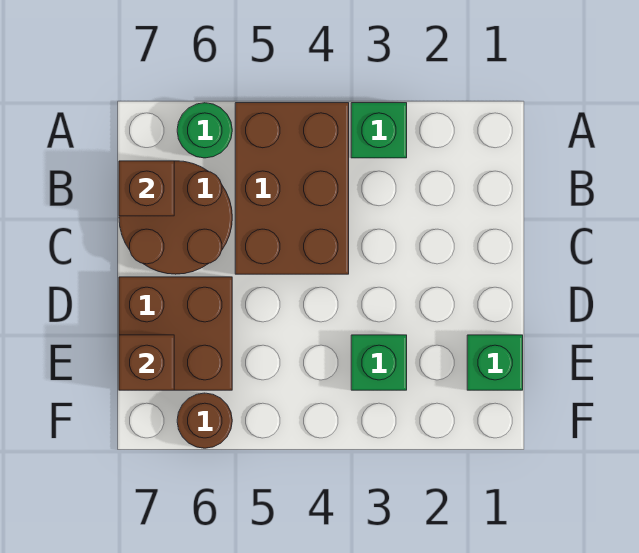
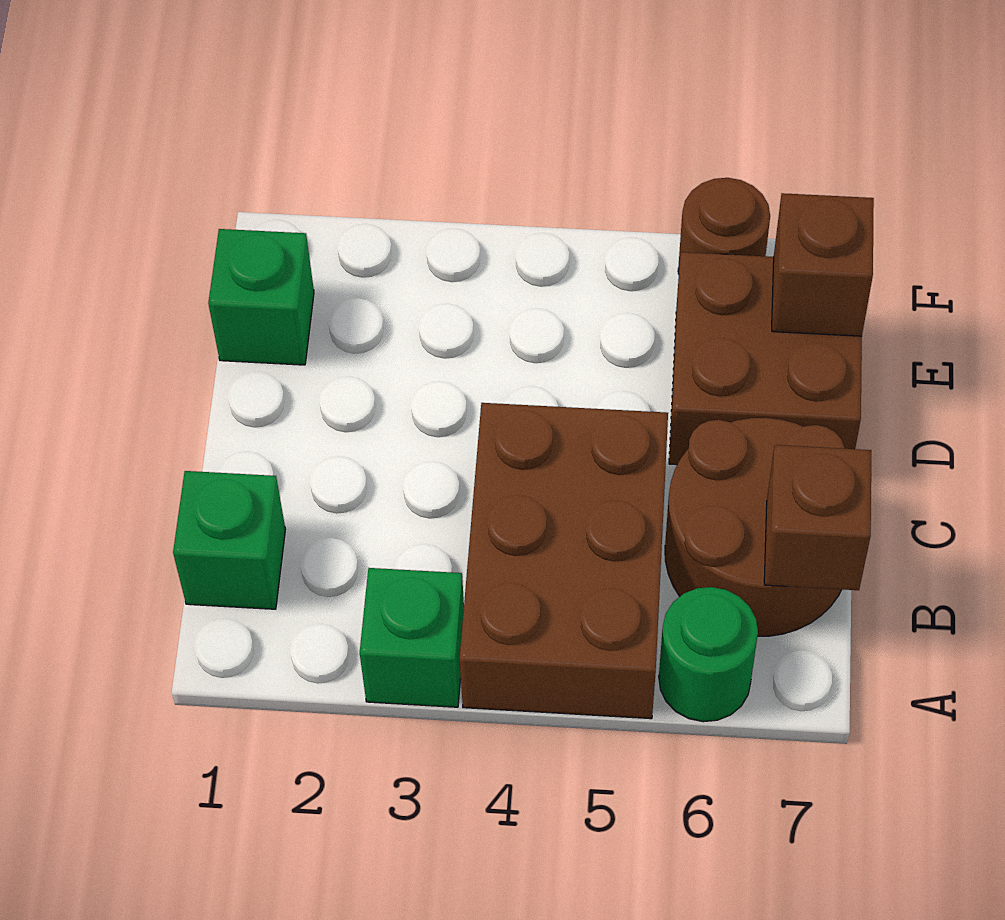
green brick E3 level 1 -> green brick B1 level 1

